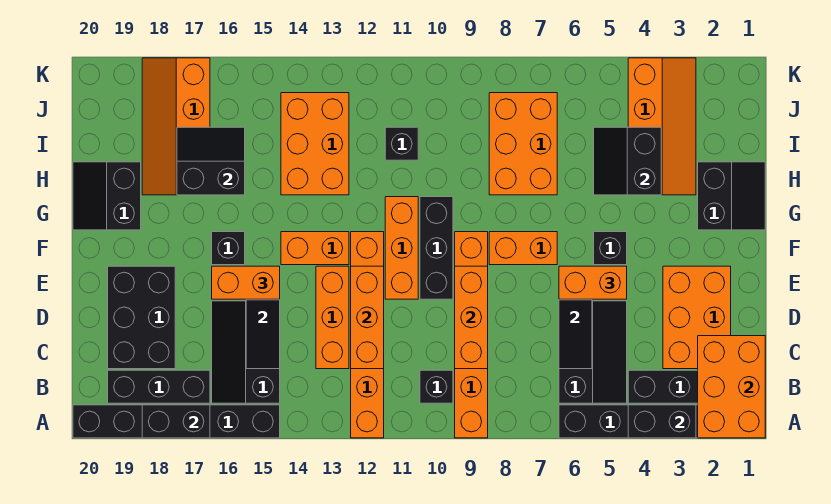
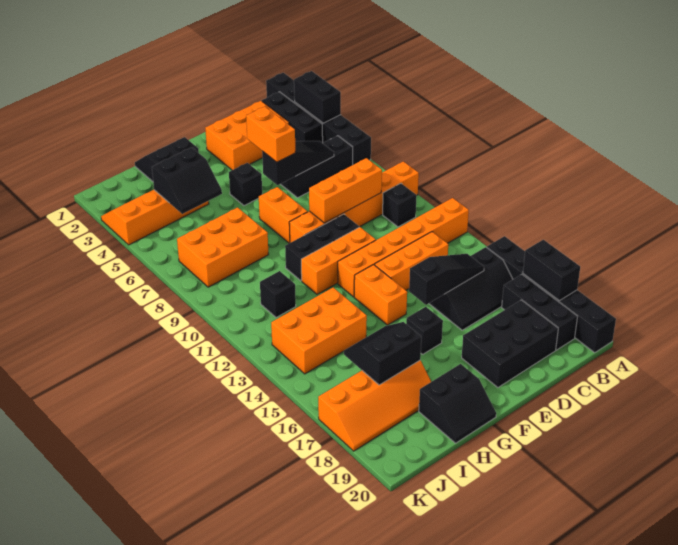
orange brick A1:C2 level 2 -> none
orange brick C12:E12 level 2 -> none
orange brick E15:E16 level 3 -> none
black slope H16:I17 level 2 top H -> black slope H16:I17 level 2 top 17

